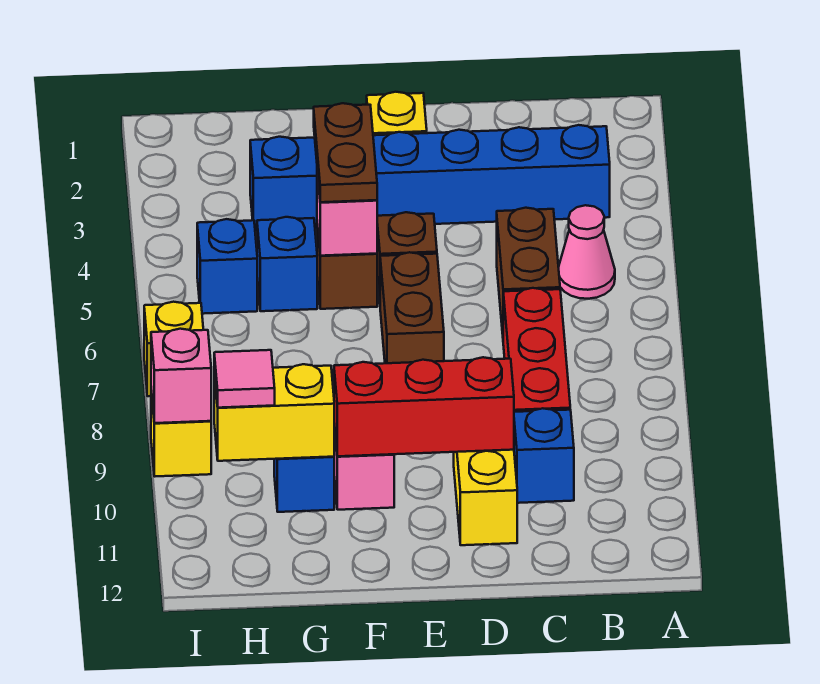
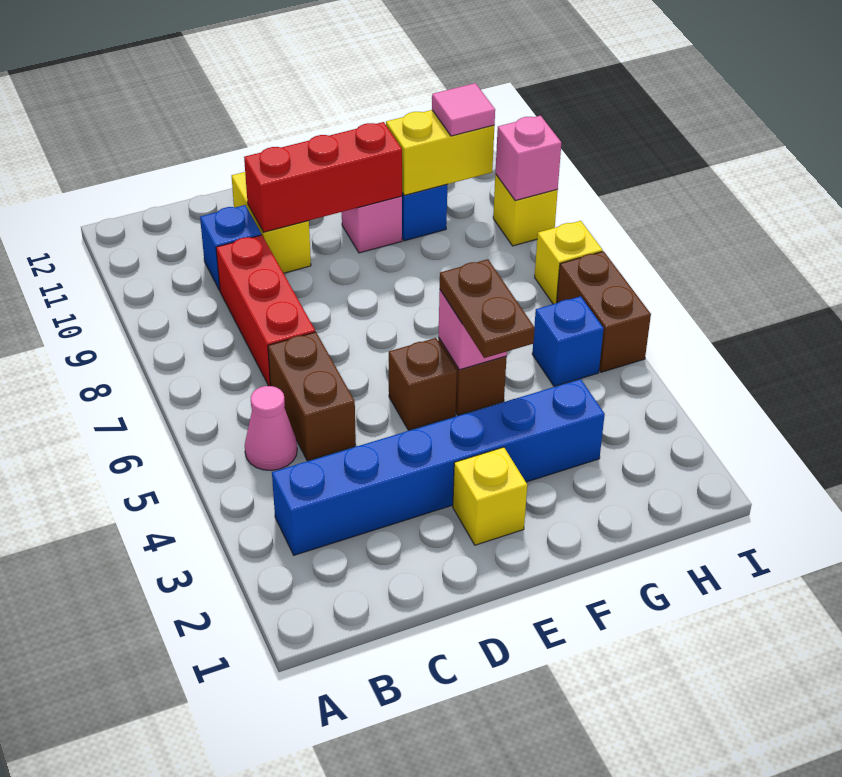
brown brick E6:E7 level 1 -> brown brick I5:I6 level 1
blue brick G5 level 1 -> none

